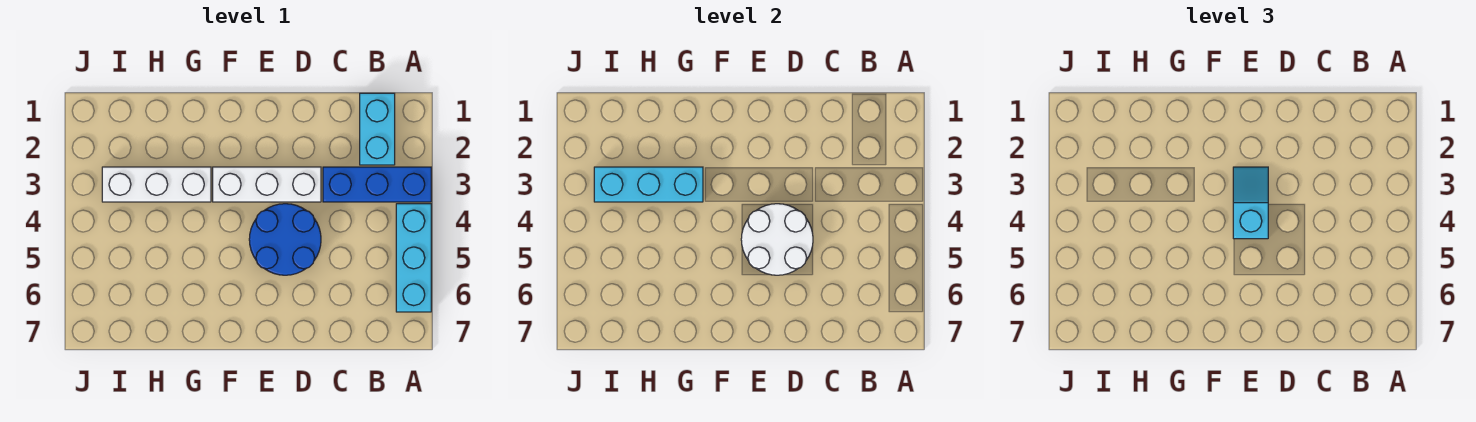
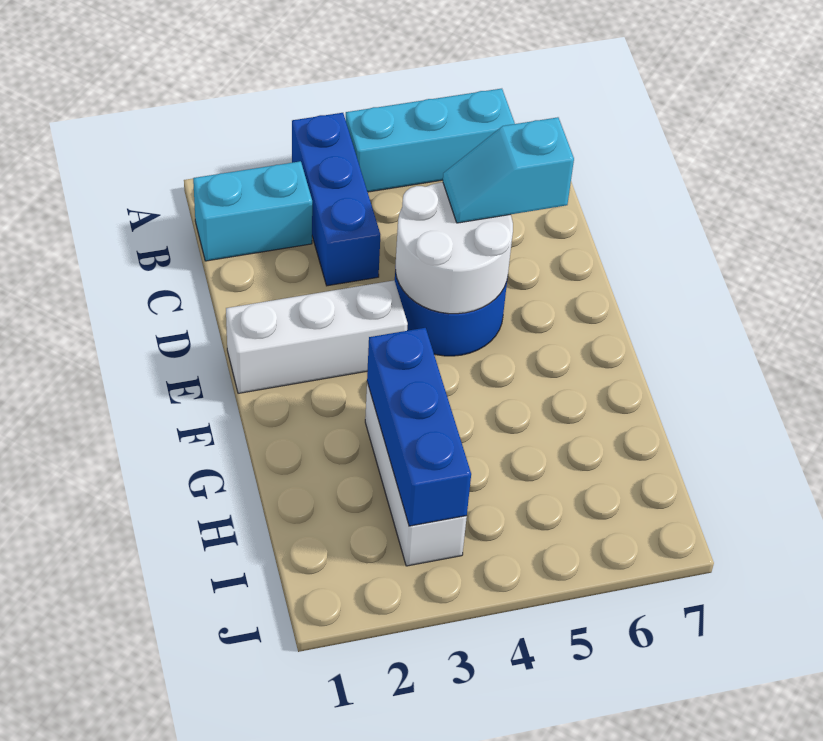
white brick D3:F3 level 1 -> white brick E1:E3 level 1
cyan slope E3:E4 level 3 top 4 -> cyan slope D5:D6 level 3 top 6
cyan brick G3:I3 level 2 -> blue brick G3:I3 level 2

